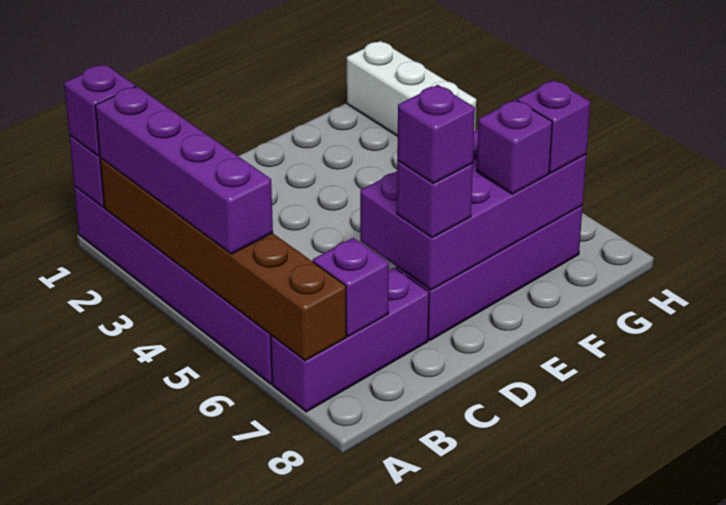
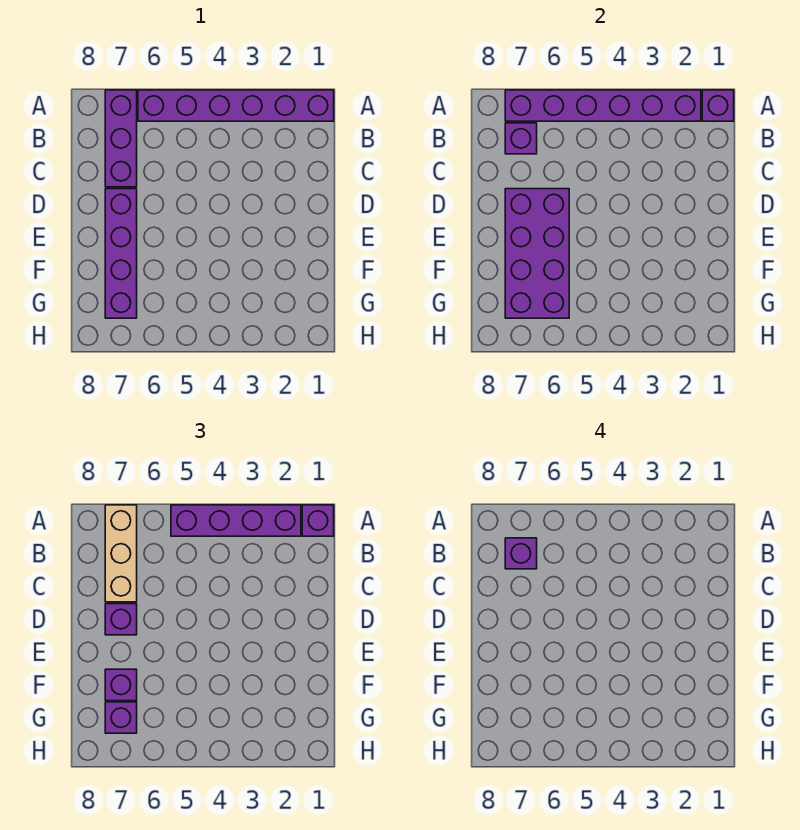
brown brick A2:A7 level 2 -> purple brick A2:A7 level 2
none -> tan brick A7:C7 level 3
purple brick D7 level 4 -> purple brick B7 level 4
white brick H1:H3 level 1 -> none

